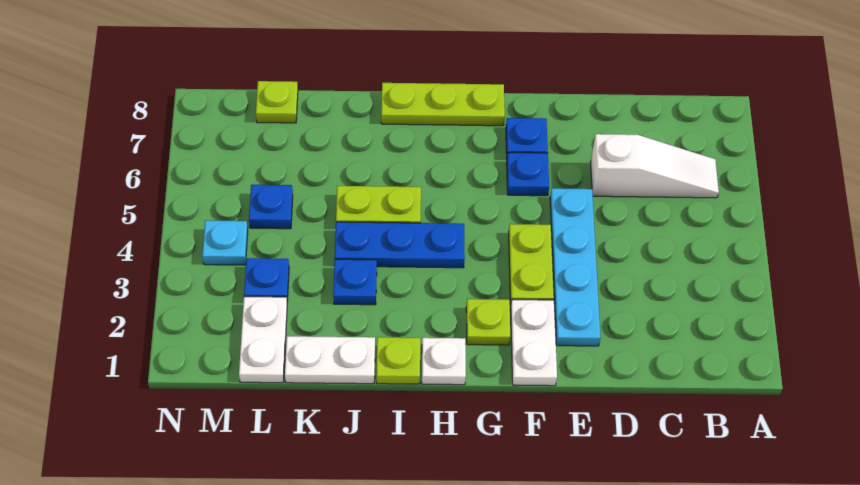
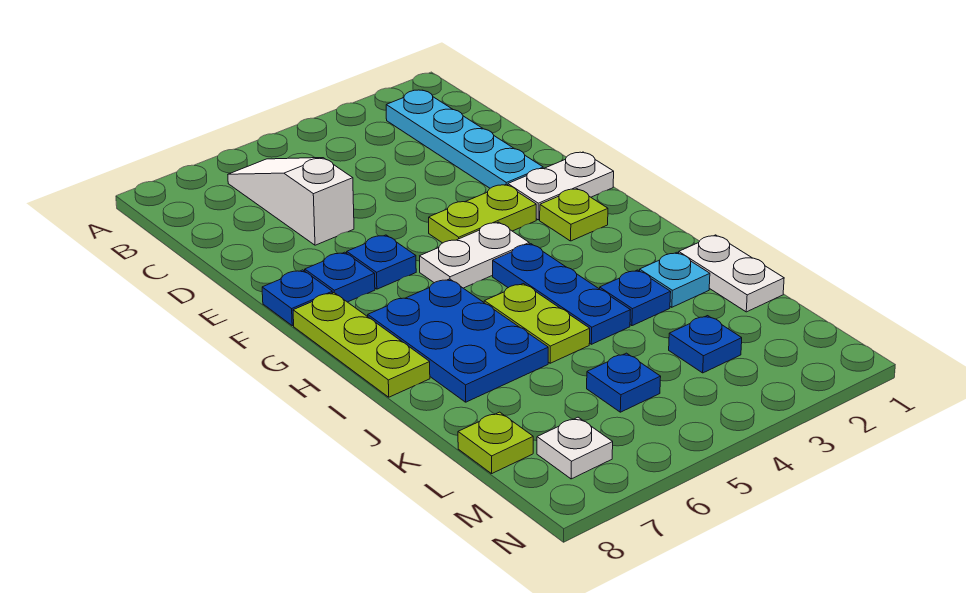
cyan plate E2:E5 level 1 -> cyan plate B2:E2 level 1
none -> blue plate F8 level 1
white plate H1 level 1 -> white plate M7 level 1
none -> blue plate H6:J7 level 1
lime plate I1 level 1 -> none
white plate L1:L2 level 1 -> white plate G4:G5 level 1
cyan plate M4 level 1 -> cyan plate J2 level 1

